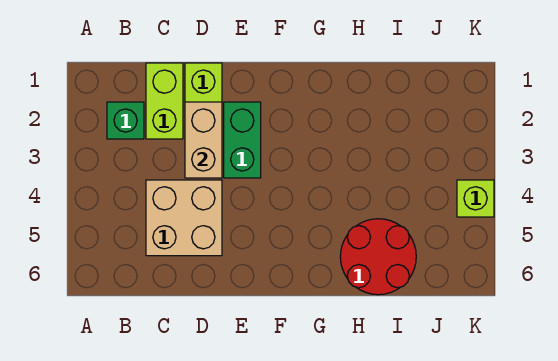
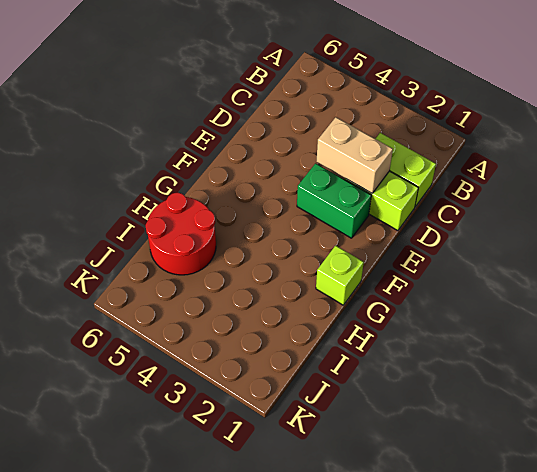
green brick B2 level 1 -> none
tan brick C4:D5 level 1 -> none
lime brick K4 level 1 -> lime brick G1 level 1

